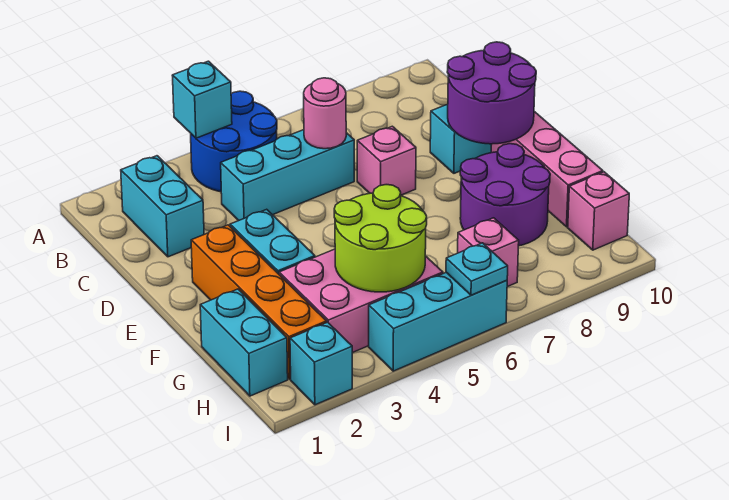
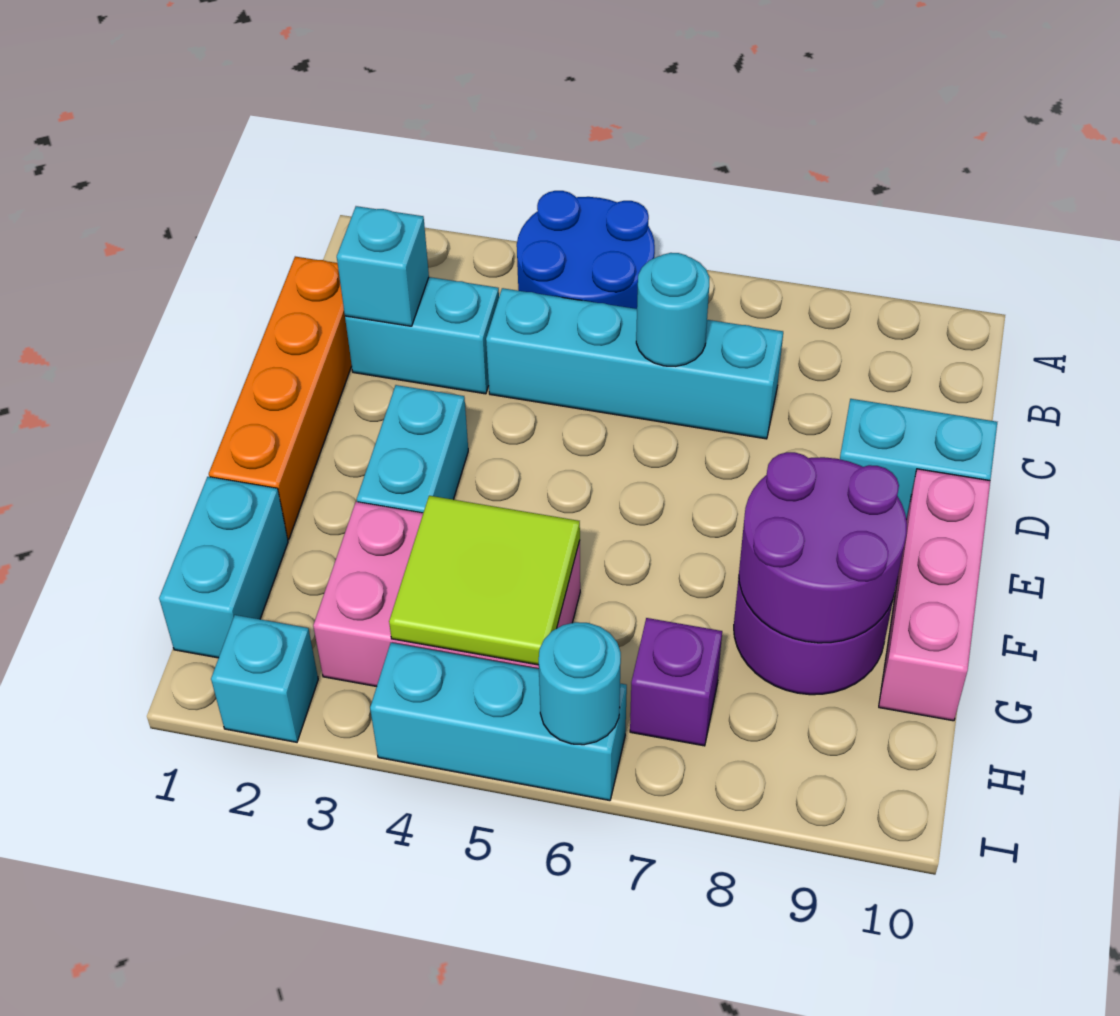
cyan brick A4 level 2 -> cyan brick C2 level 2
cyan brick B2:C2 level 1 -> cyan brick C2:C3 level 1
cyan brick C4:C6 level 1 -> cyan brick C4:C7 level 1
pink round brick C6 level 2 -> cyan round brick C6 level 2
pink brick D7 level 1 -> none
purple round brick D9:E10 level 2 -> purple round brick F8:G9 level 2
orange brick E2:H2 level 1 -> orange brick C1:F1 level 1
lime round brick G4:H5 level 2 -> lime tile G4:H5 level 2
pink brick H7 level 1 -> purple brick H7 level 1
pink brick H10 level 1 -> none
cyan plate I6 level 2 -> cyan round brick I6 level 2

